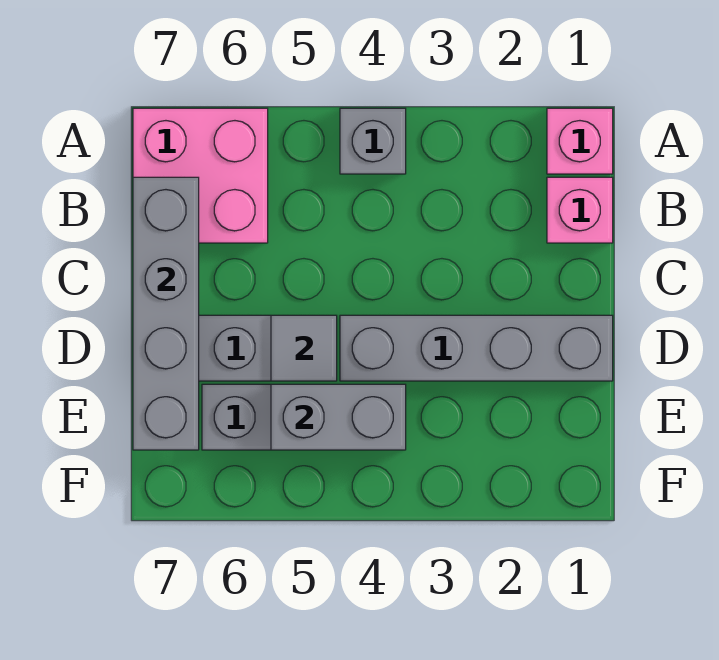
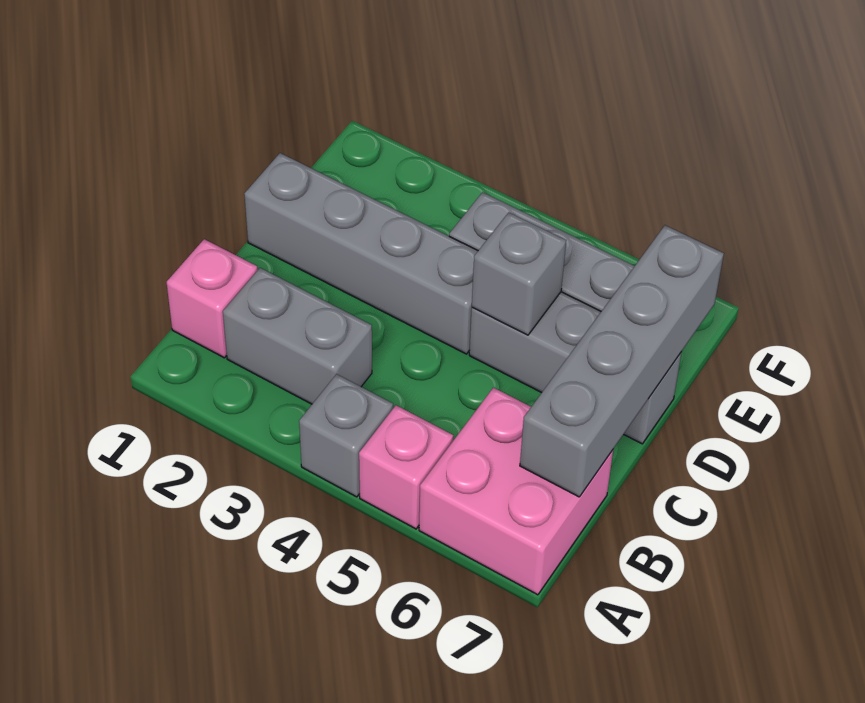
pink brick A1 level 1 -> pink brick A5 level 1
grey tile D5 level 2 -> grey brick D5 level 2
grey brick E4:E5 level 2 -> grey brick B2:B3 level 1

